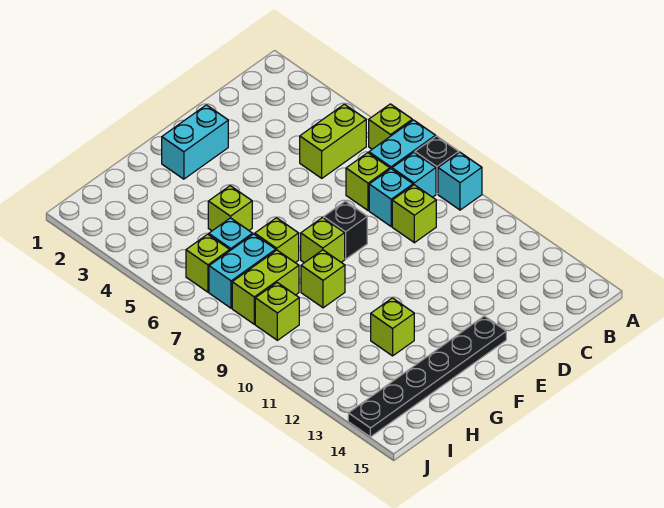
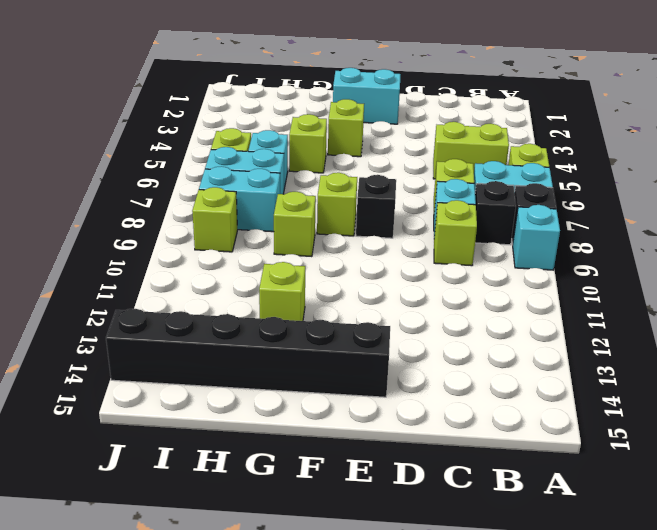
cyan brick B8 level 1 -> black brick B8 level 1
black plate E14:J14 level 1 -> black brick E14:J14 level 1
lime brick G7 level 1 -> lime brick F4 level 1
lime brick H8:I8 level 1 -> cyan brick H8:I8 level 1

